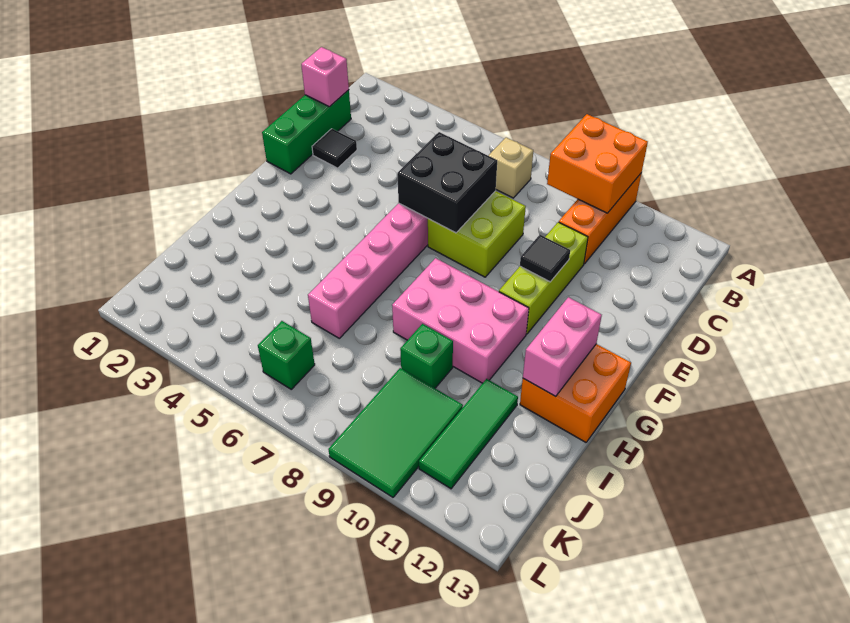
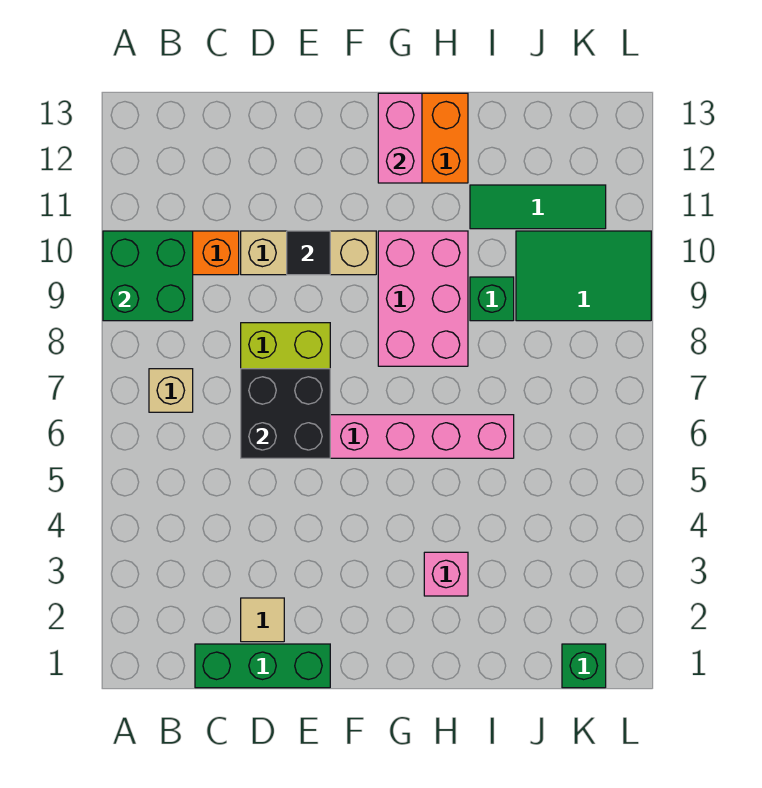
orange brick A9:B10 level 2 -> green brick A9:B10 level 2
pink brick C1 level 2 -> pink brick H3 level 1
black tile D2 level 1 -> tan tile D2 level 1
lime brick D10:F10 level 1 -> tan brick D10:F10 level 1
pink brick G12:H12 level 2 -> pink brick G12:G13 level 2
green brick K6 level 1 -> green brick K1 level 1

